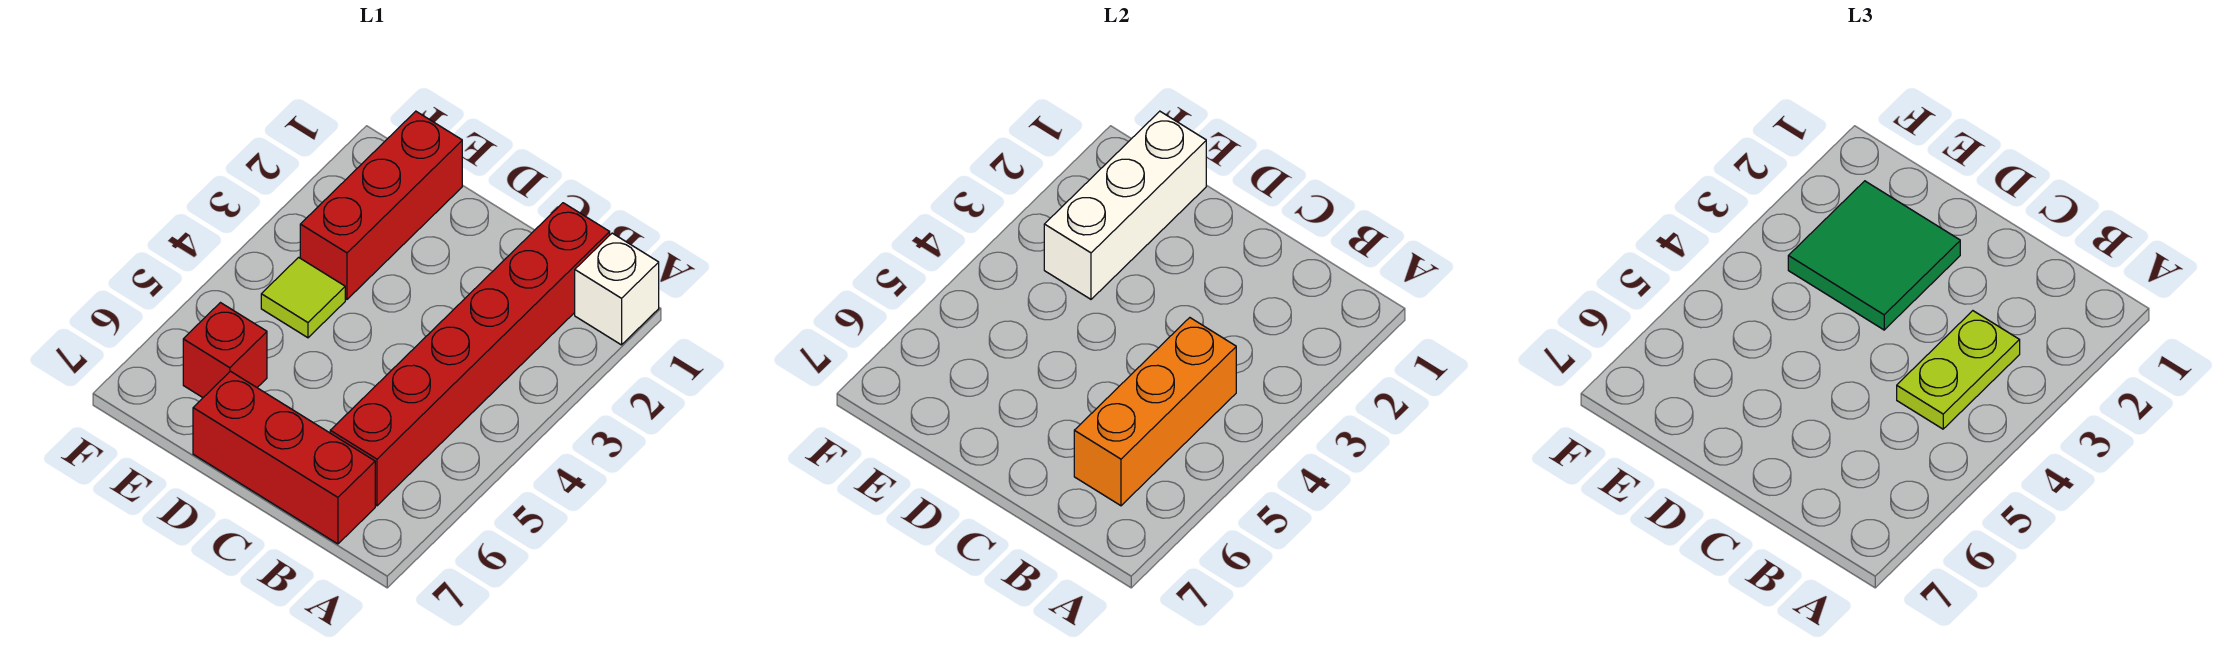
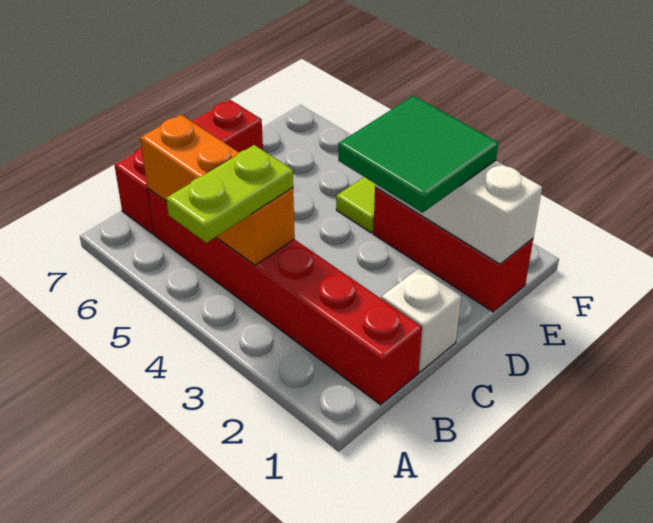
white brick A1 level 1 -> white brick C1 level 1
lime plate B3:B4 level 3 -> lime plate A4:B4 level 3
red brick E6 level 1 -> none

